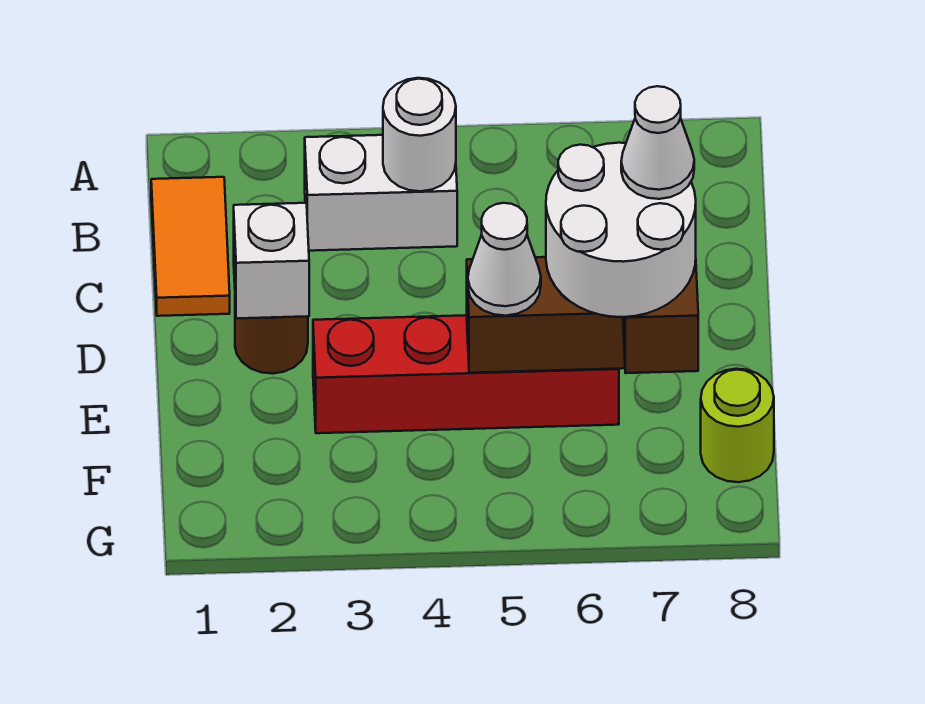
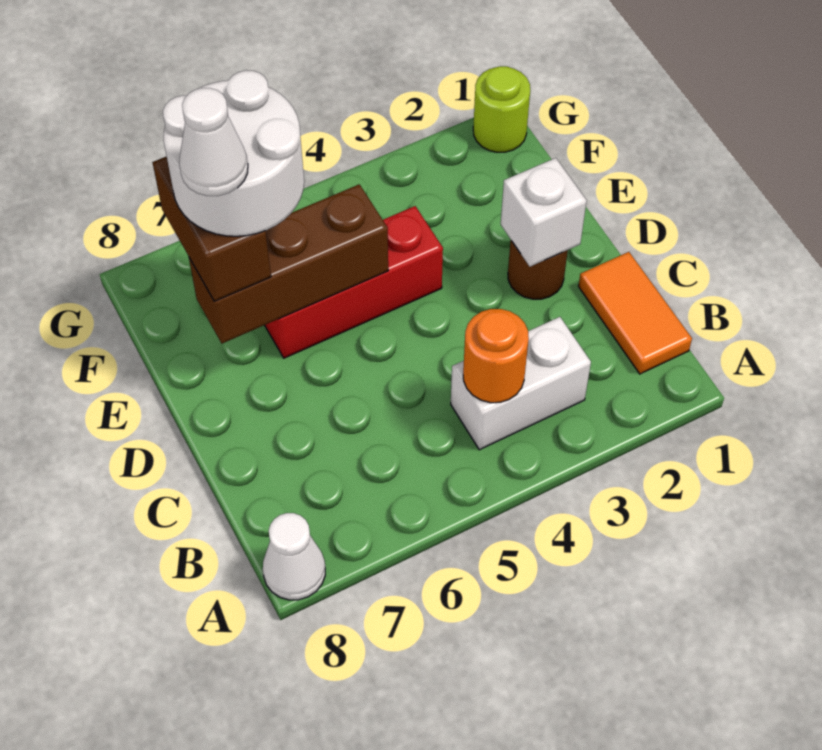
white round brick B4 level 2 -> orange round brick B4 level 2
red brick E3:E6 level 1 -> red brick E4:E6 level 1
white cone E5 level 3 -> white cone A8 level 1
lime round brick F8 level 1 -> lime round brick G1 level 1

